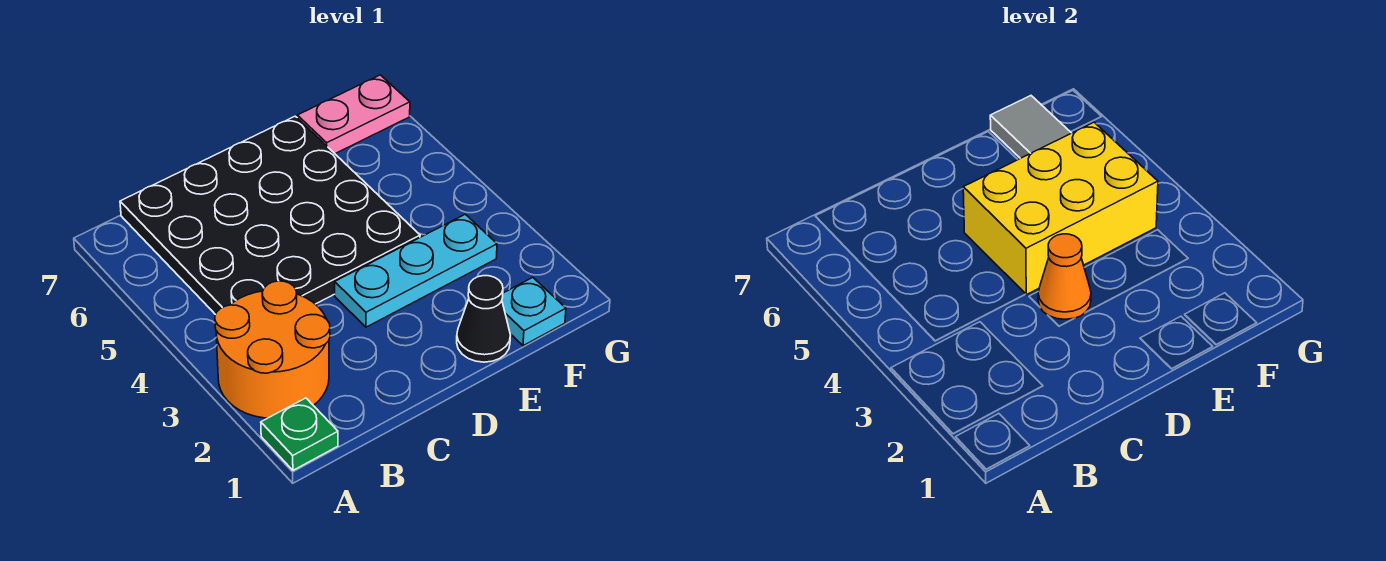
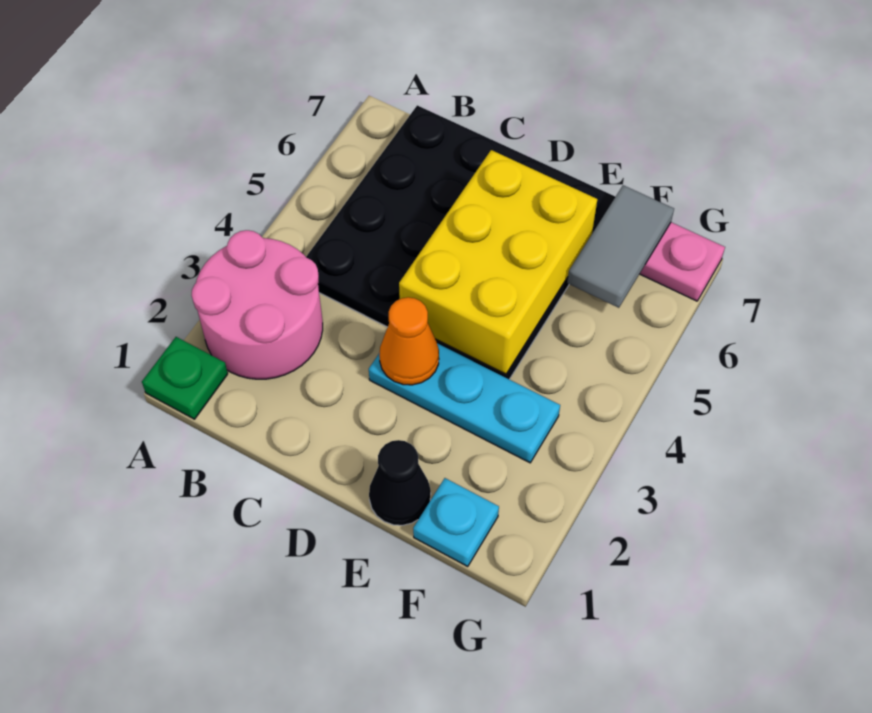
orange round brick A2:B3 level 1 -> pink round brick A2:B3 level 1
yellow brick D4:F5 level 2 -> yellow brick D4:E6 level 2

